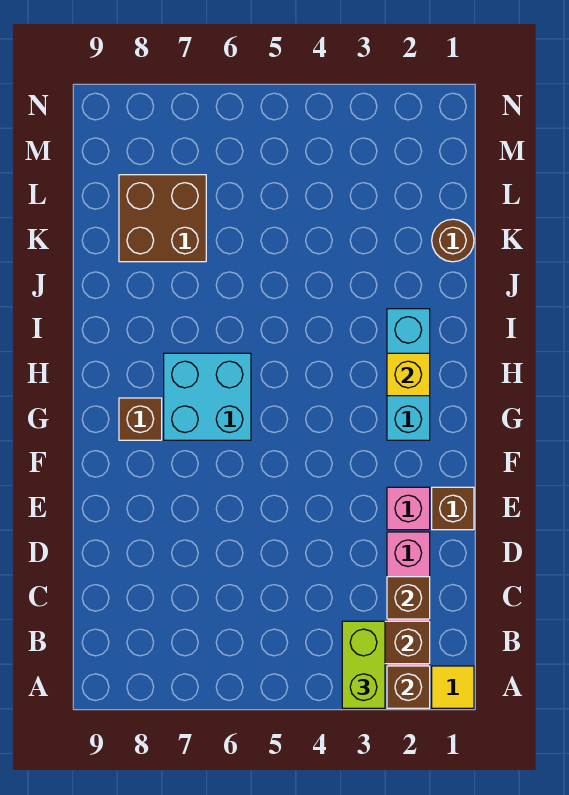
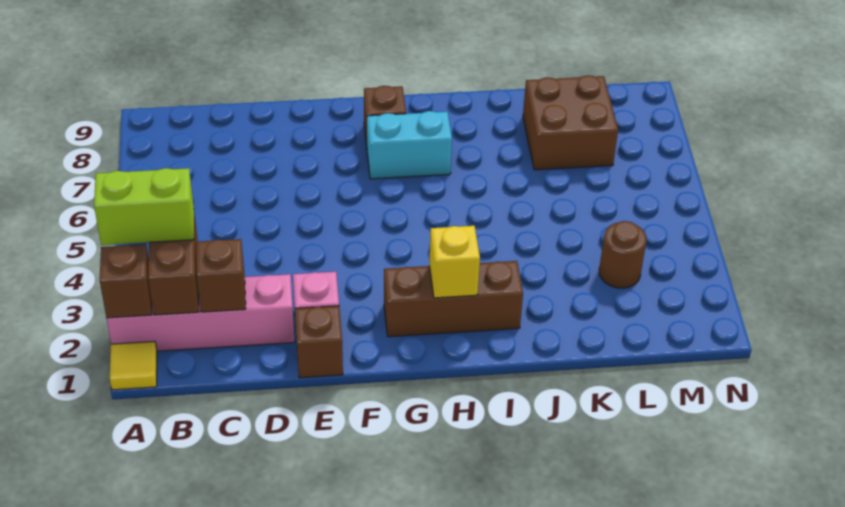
cyan brick G2:I2 level 1 -> brown brick G2:I2 level 1
cyan brick G6:H7 level 1 -> cyan brick G7:H7 level 1
brown round brick K1 level 1 -> brown round brick L3 level 1

